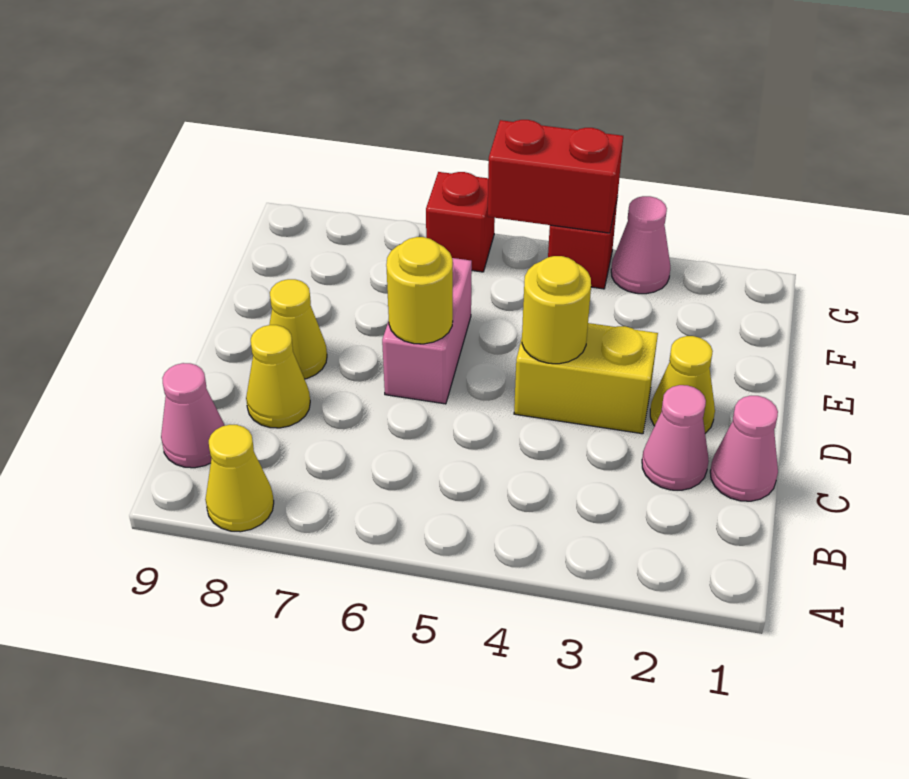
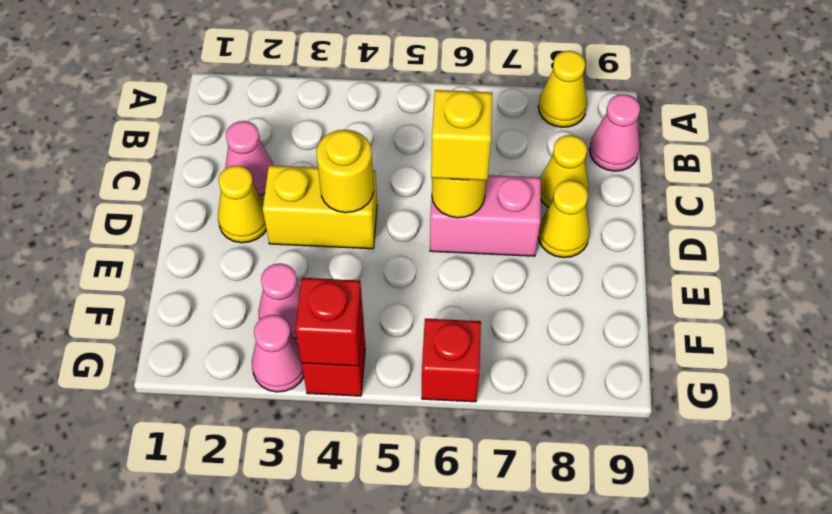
pink cone C1 level 1 -> pink cone F3 level 1
pink brick D6:E6 level 1 -> pink brick D6:D7 level 1
none -> yellow brick D6 level 3
red brick G4:G5 level 2 -> red brick G4 level 2

